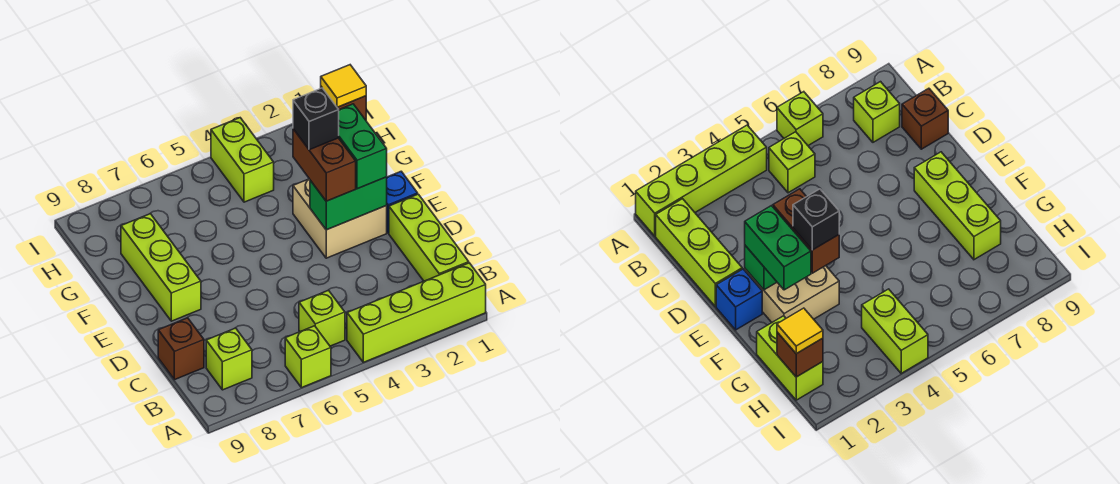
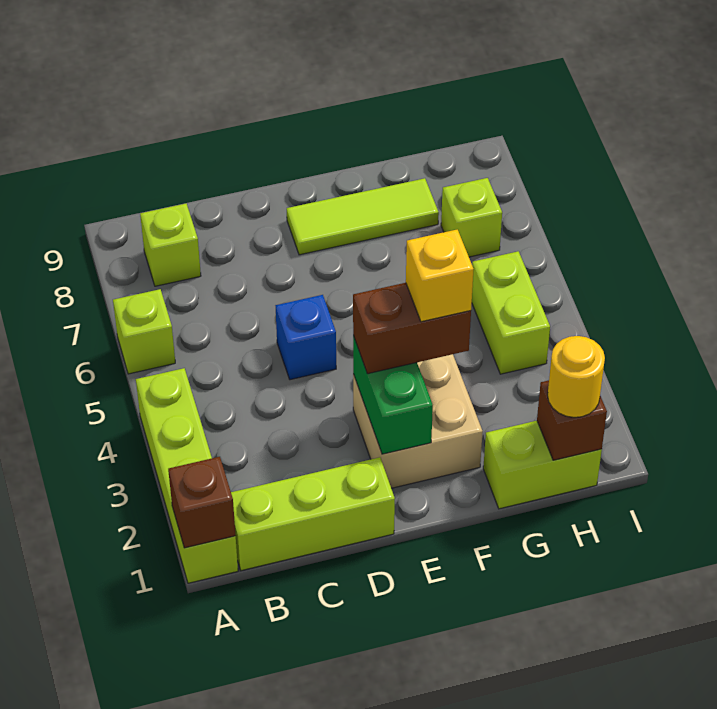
lime brick B5 level 1 -> lime brick H7 level 1
brown brick C9 level 1 -> brown brick A1 level 2
blue brick E1 level 1 -> blue brick D5 level 1
green brick E2:F2 level 3 -> none
lime brick E8:G8 level 1 -> lime tile E8:G8 level 1
black brick F3 level 4 -> yellow brick F3 level 4
yellow tile H1 level 3 -> yellow round brick H1 level 3
lime brick H4:I4 level 1 -> lime brick H4:H5 level 1

